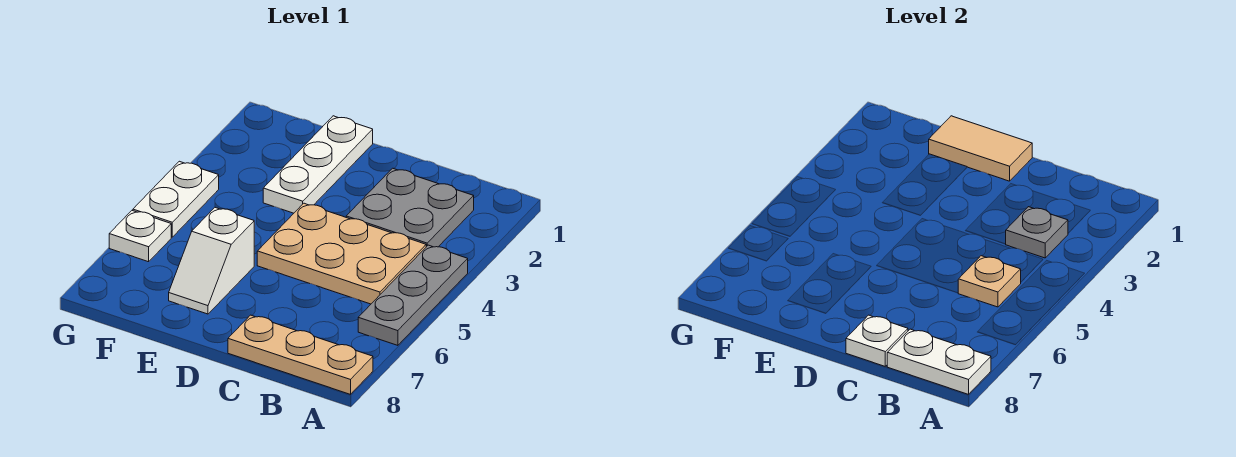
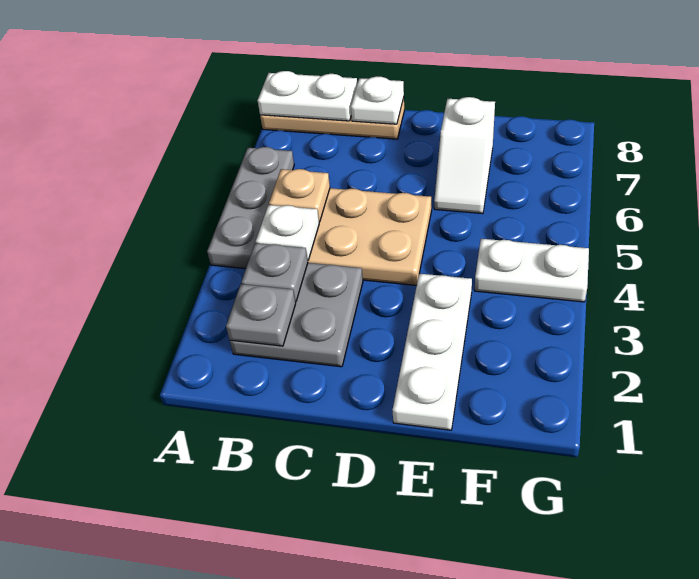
none -> grey plate B2 level 2
tan tile D1:E1 level 2 -> none
white slope E6:E7 level 1 top 6 -> white slope E6:E7 level 1 top 7
white plate G4:G5 level 1 -> white plate F4:G4 level 1
white plate G6 level 1 -> white plate B4 level 2

